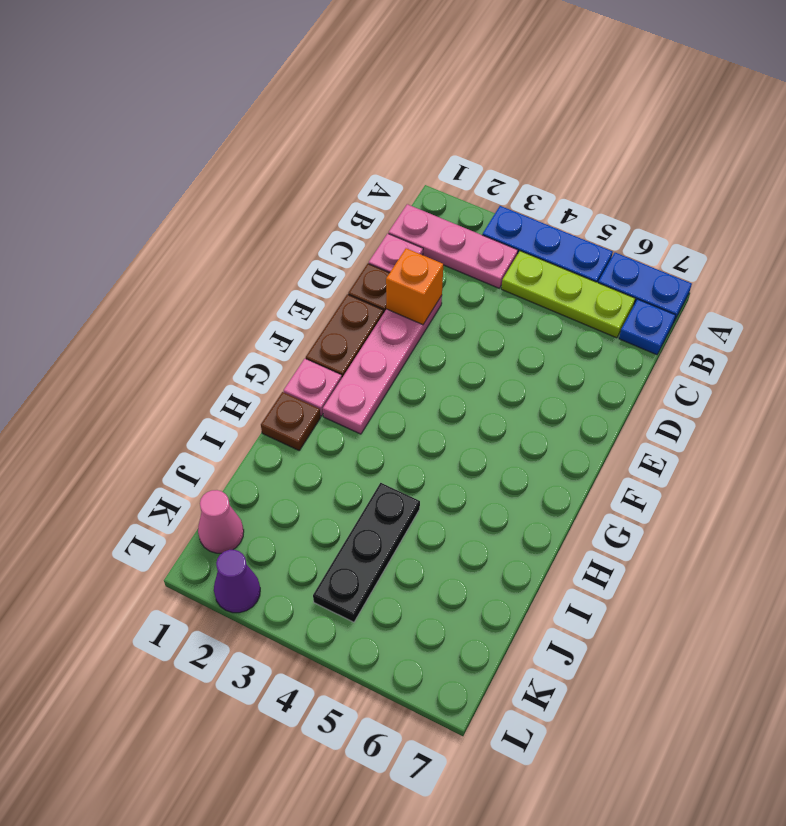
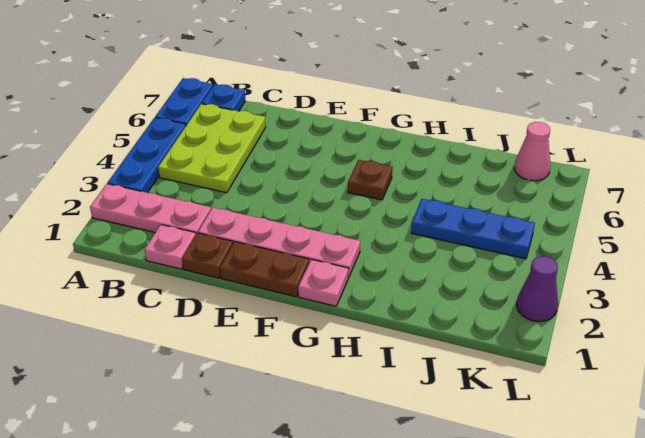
pink plate B1:B3 level 1 -> pink plate A2:C2 level 1
lime plate B4:B6 level 1 -> lime plate B4:C6 level 1
orange brick D2 level 2 -> none
brown plate H1 level 1 -> brown plate G5 level 1
black plate I4:K4 level 1 -> blue plate I4:K4 level 1
pink cone K1 level 1 -> pink cone K7 level 1

